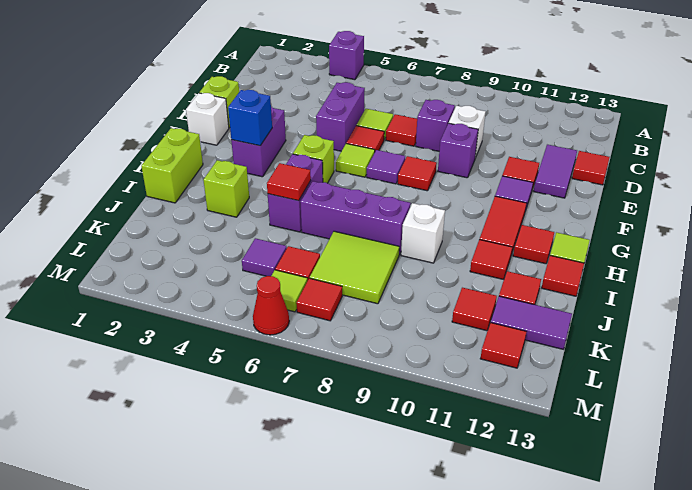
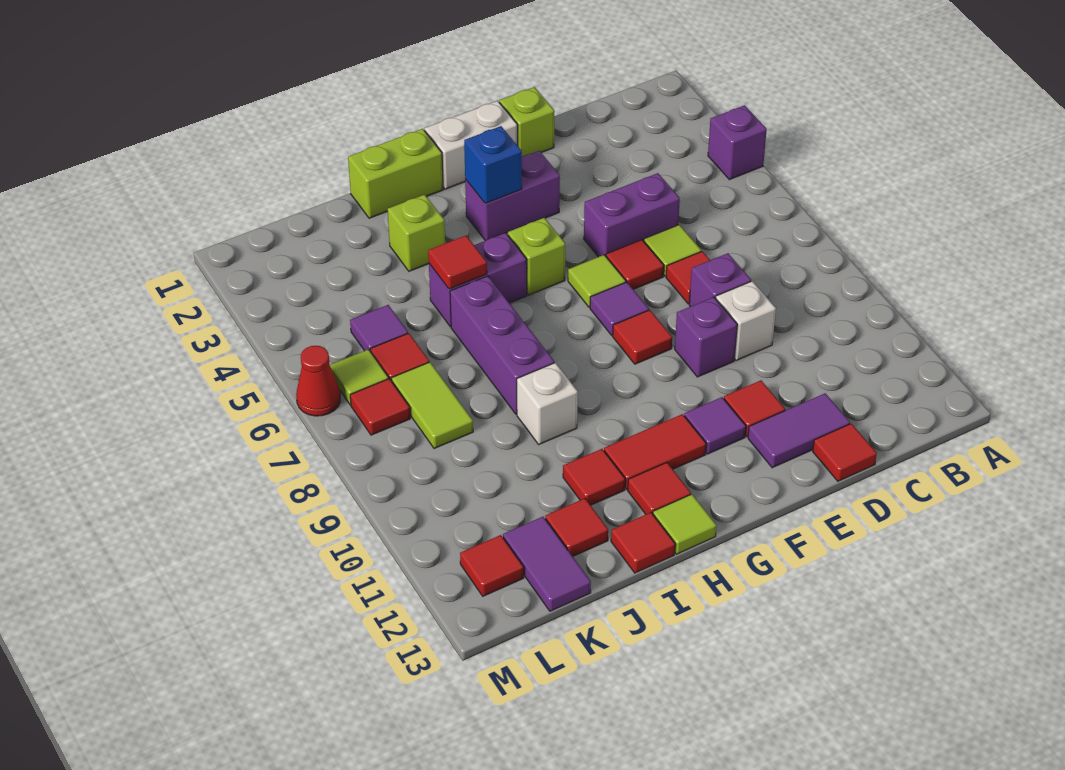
white brick F1 level 1 -> white brick F1:G1 level 1
lime tile J7:K8 level 1 -> lime tile K7:K8 level 1
red tile K11 level 1 -> none

